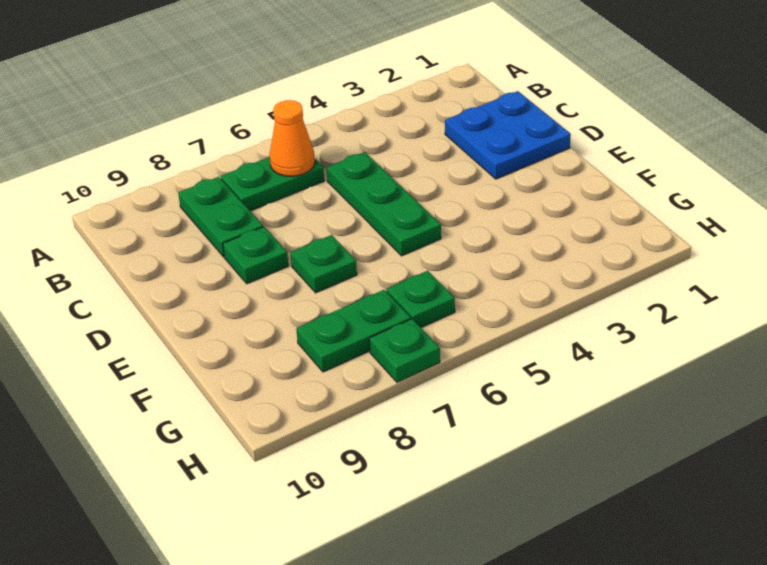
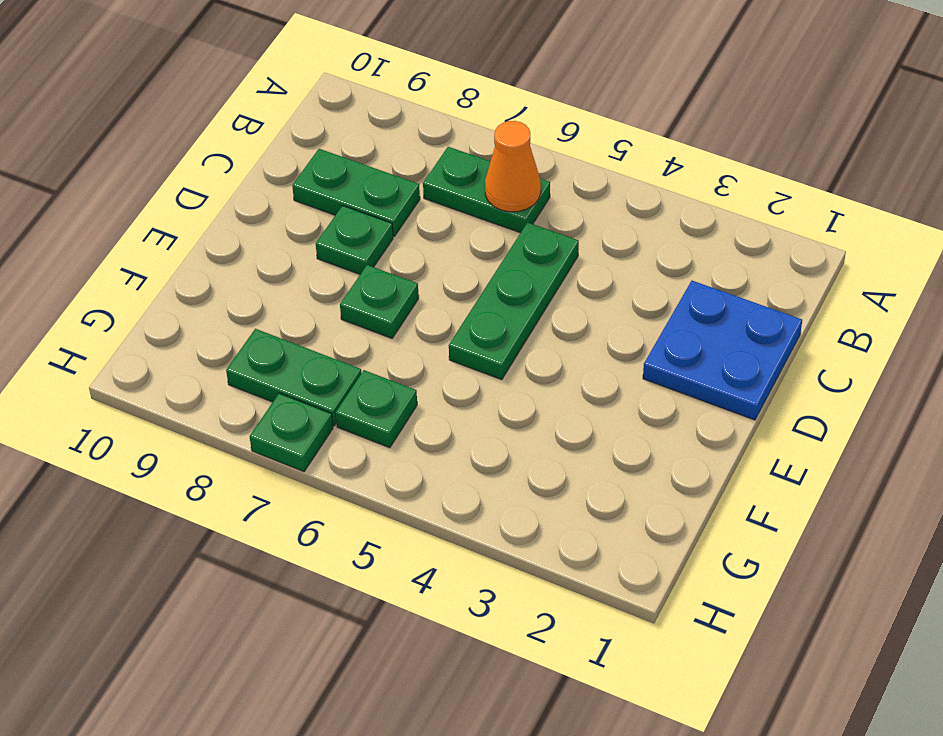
green plate B8:C8 level 1 -> green plate C8:C9 level 1

